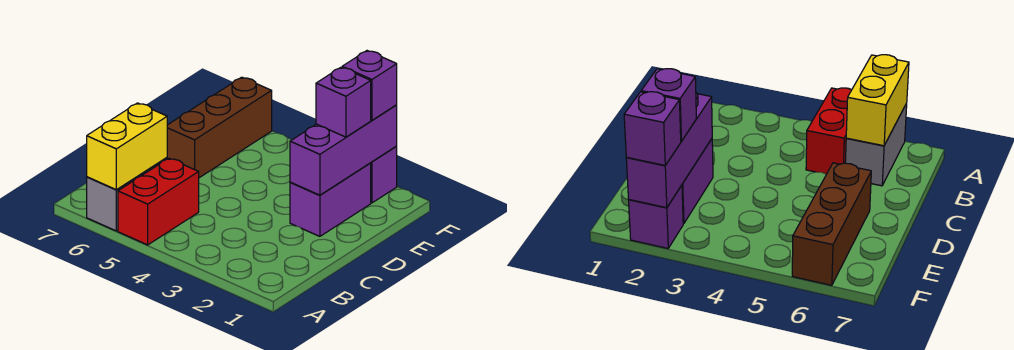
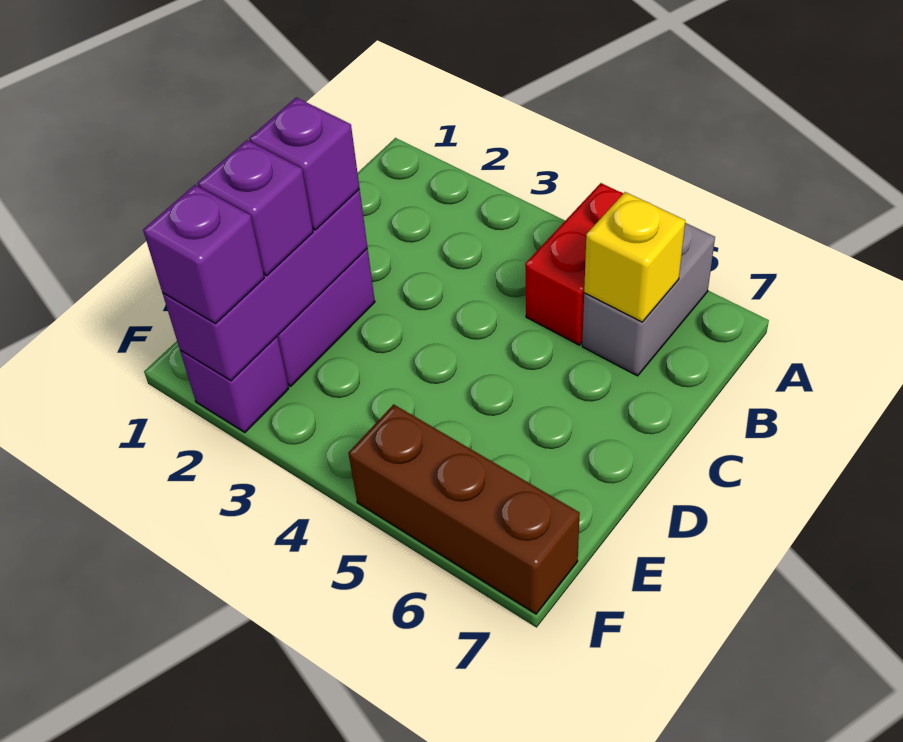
yellow brick A6:B6 level 2 -> yellow brick B6 level 2
none -> purple brick D2 level 3
brown brick D6:F6 level 1 -> brown brick F5:F7 level 1

